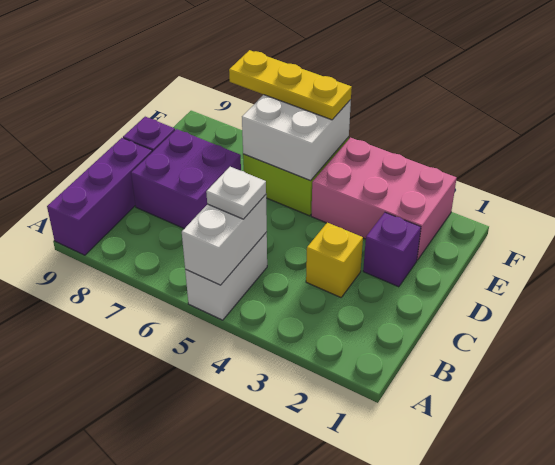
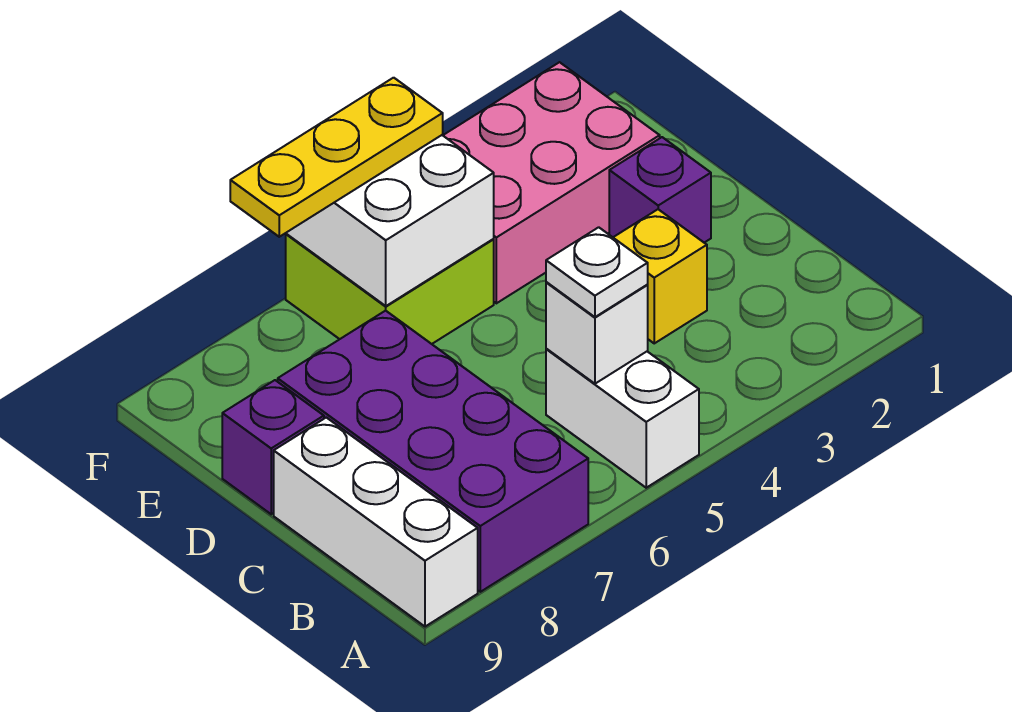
white brick A5:B5 level 2 -> white brick B5 level 2
purple brick A9:C9 level 1 -> white brick A9:C9 level 1
purple brick C7:D8 level 1 -> purple brick A7:D8 level 1

